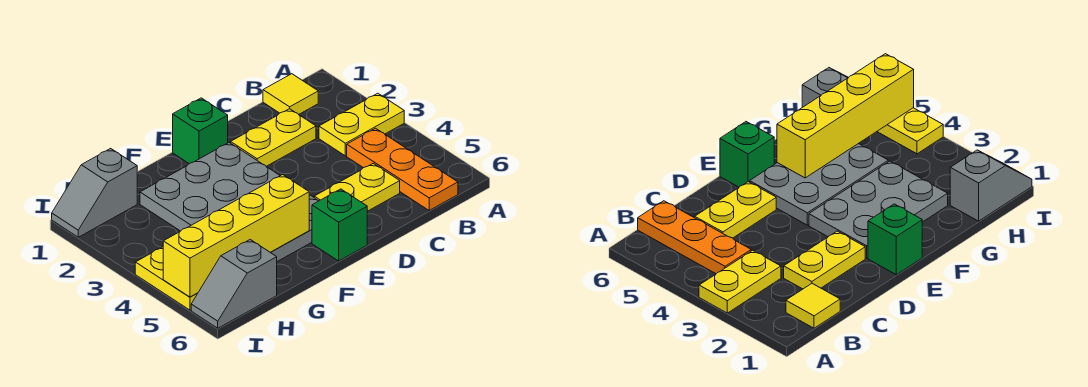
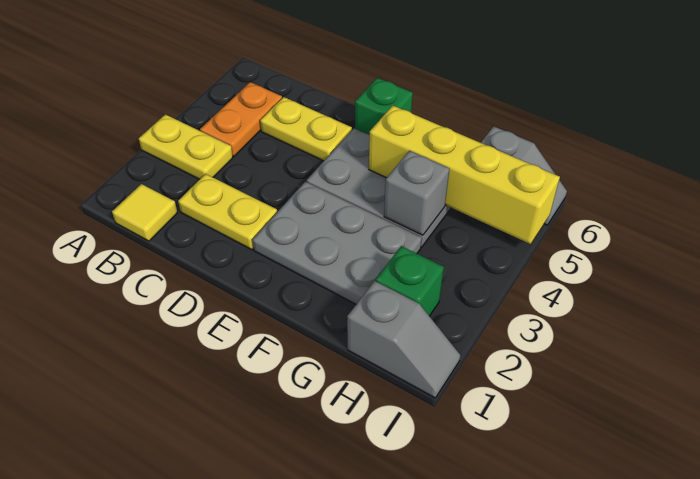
orange plate B4:B6 level 1 -> orange plate B4:B5 level 1
green brick E1 level 1 -> green brick H2 level 1
none -> grey brick G4 level 2
yellow plate I4:I5 level 1 -> none

